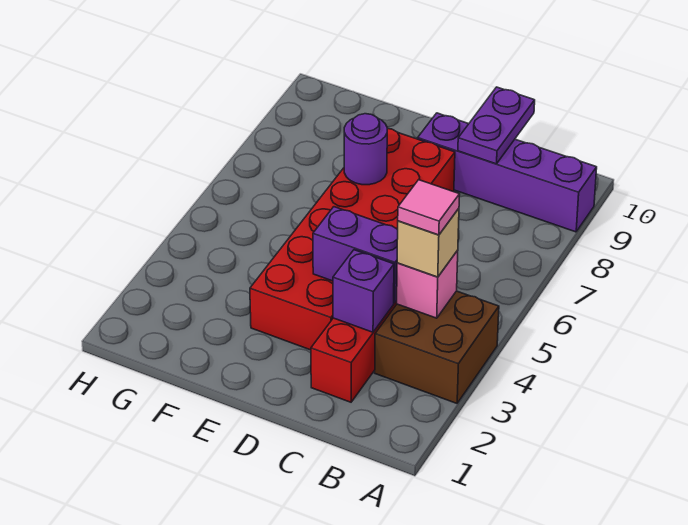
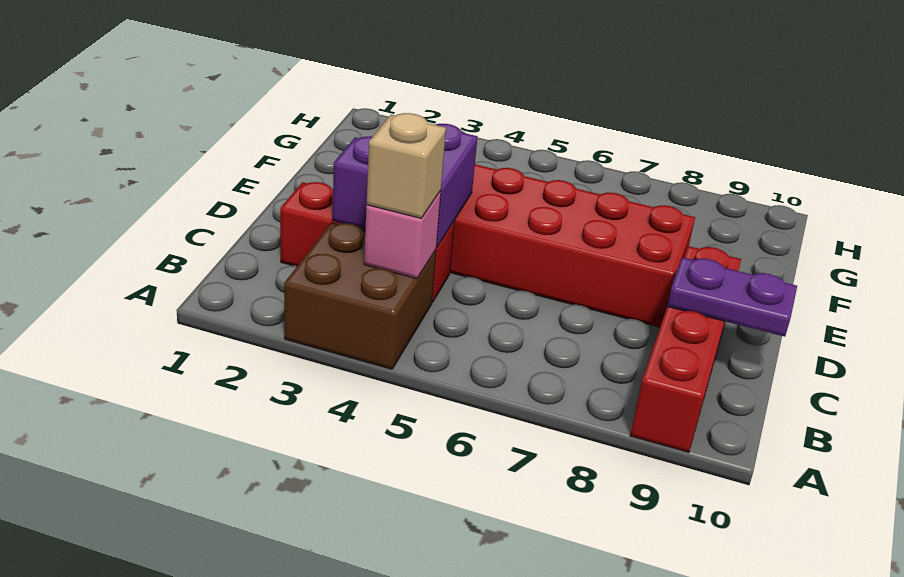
purple brick A9:D9 level 1 -> red brick A9:D9 level 1
pink tile B4 level 4 -> none
purple round brick E7 level 2 -> none

